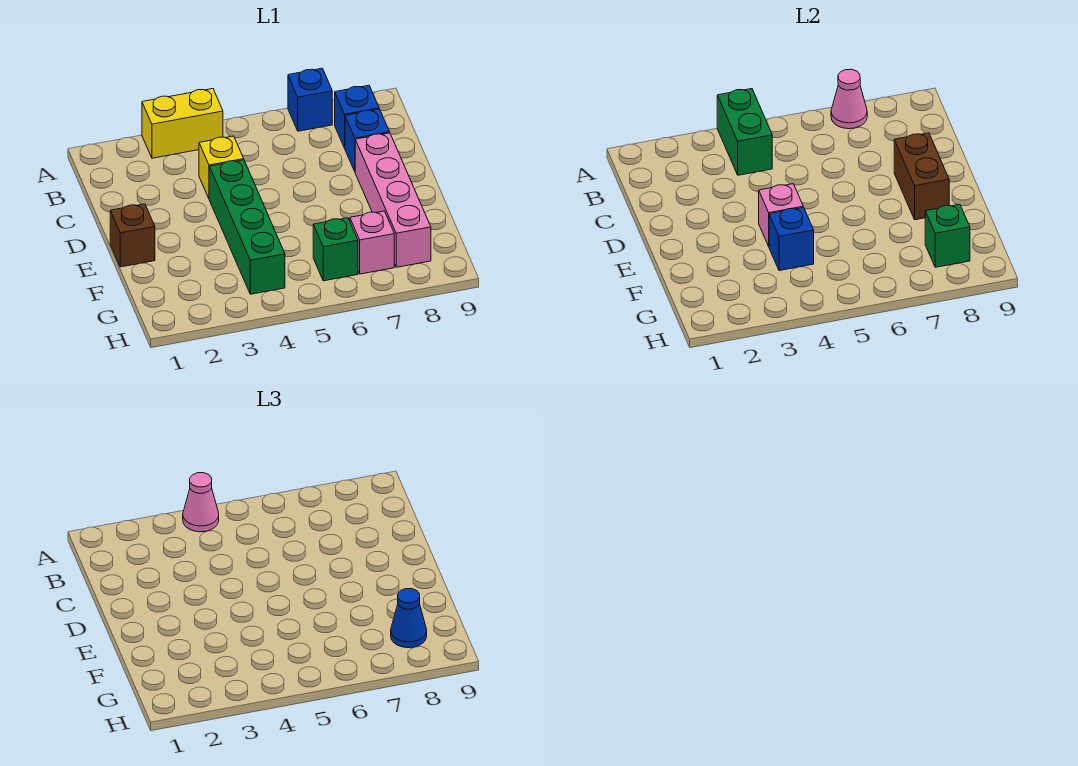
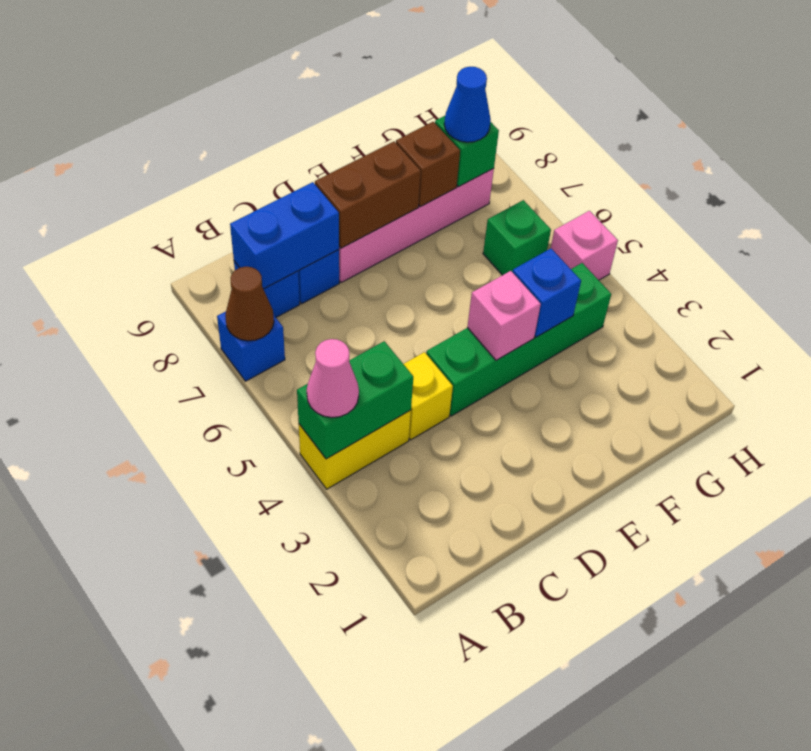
yellow brick A3:A4 level 1 -> yellow brick A4:B4 level 1
pink cone A7 level 2 -> brown cone A7 level 2
none -> blue brick B8:C8 level 2
brown brick E1 level 1 -> brown brick F8 level 2
pink brick G7 level 1 -> pink brick H5 level 1

